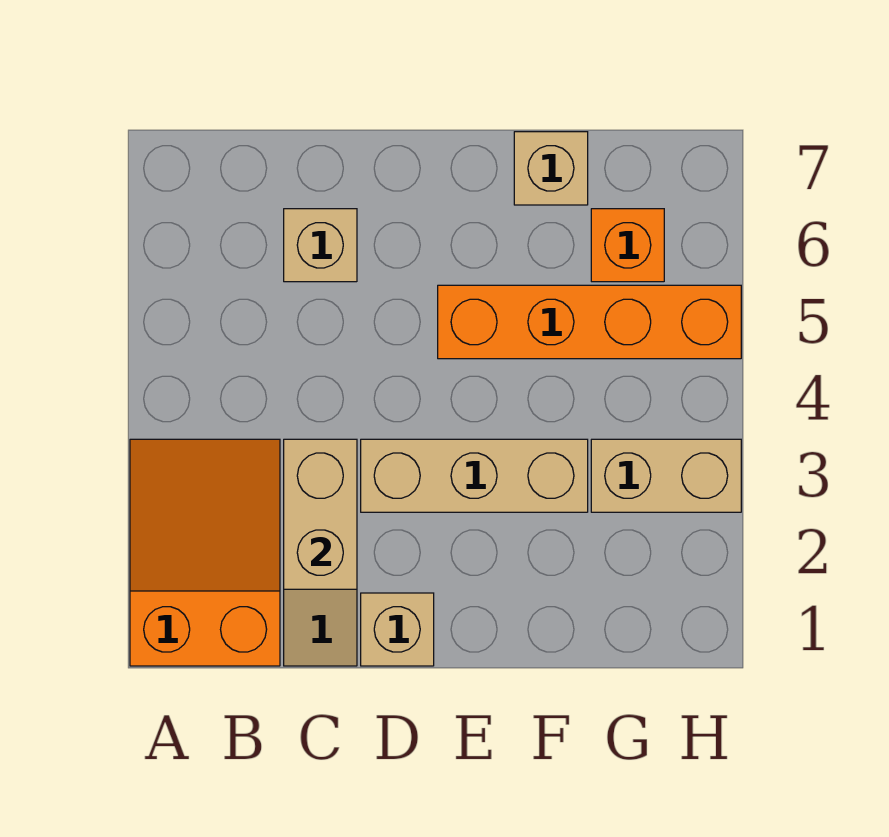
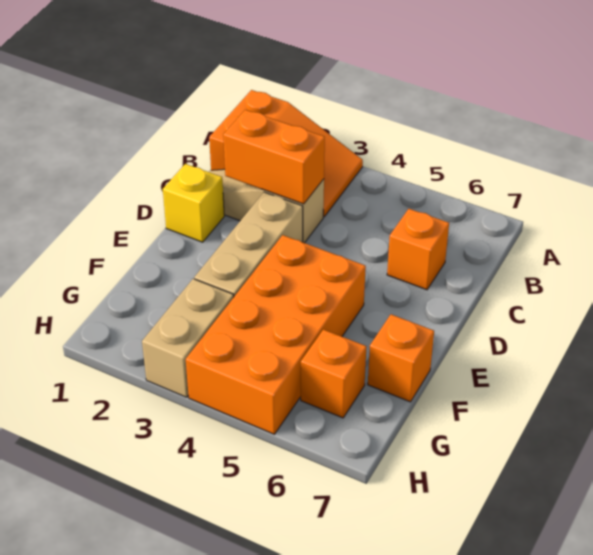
tan brick C2:C3 level 2 -> orange brick C2:C3 level 2
tan brick C6 level 1 -> orange brick C6 level 1
tan brick D1 level 1 -> yellow brick D1 level 1
orange brick E5:H5 level 1 -> orange brick E4:H5 level 1
tan brick F7 level 1 -> orange brick F7 level 1

